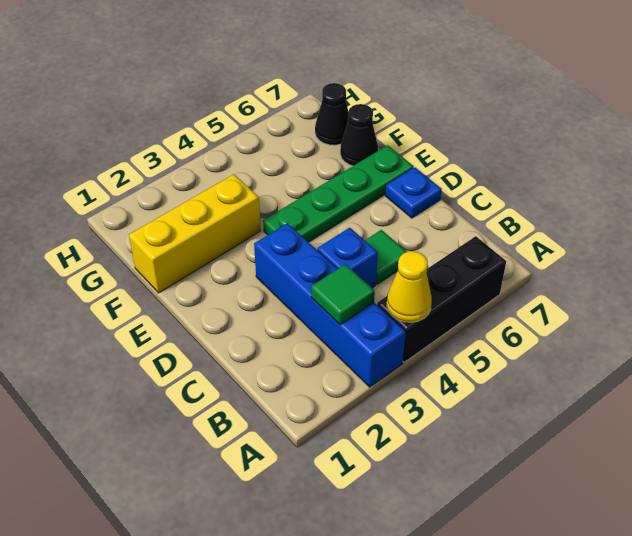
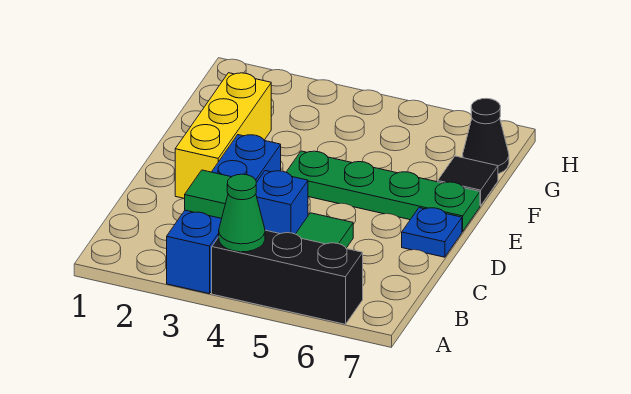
yellow cone A4 level 2 -> green cone A4 level 2
yellow brick F1:F3 level 1 -> yellow brick D2:F2 level 1
black cone F7 level 1 -> black tile F7 level 1

